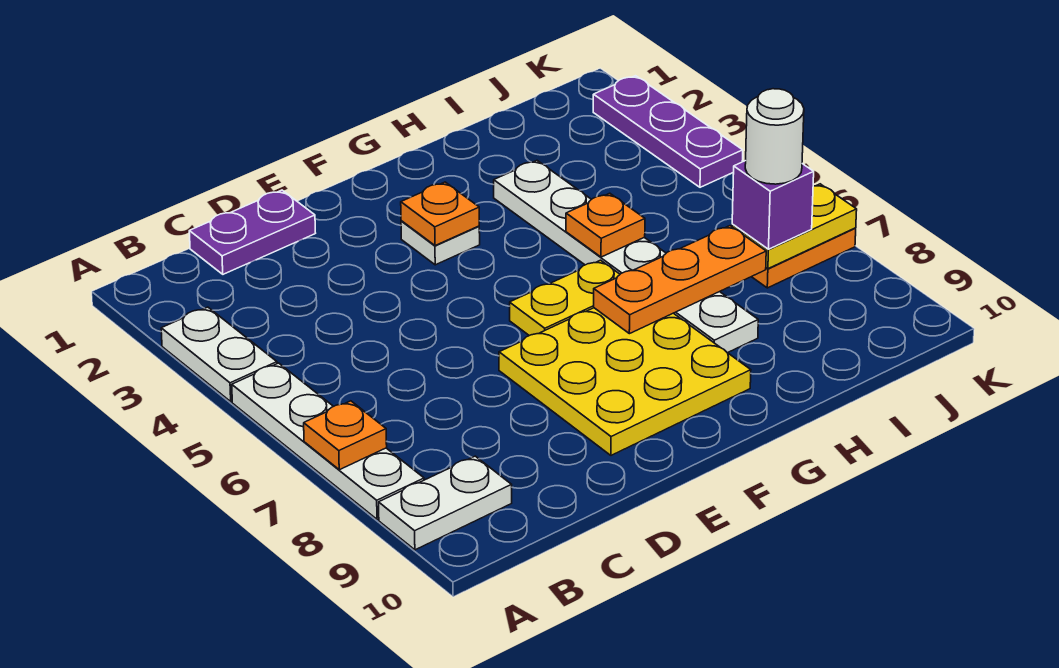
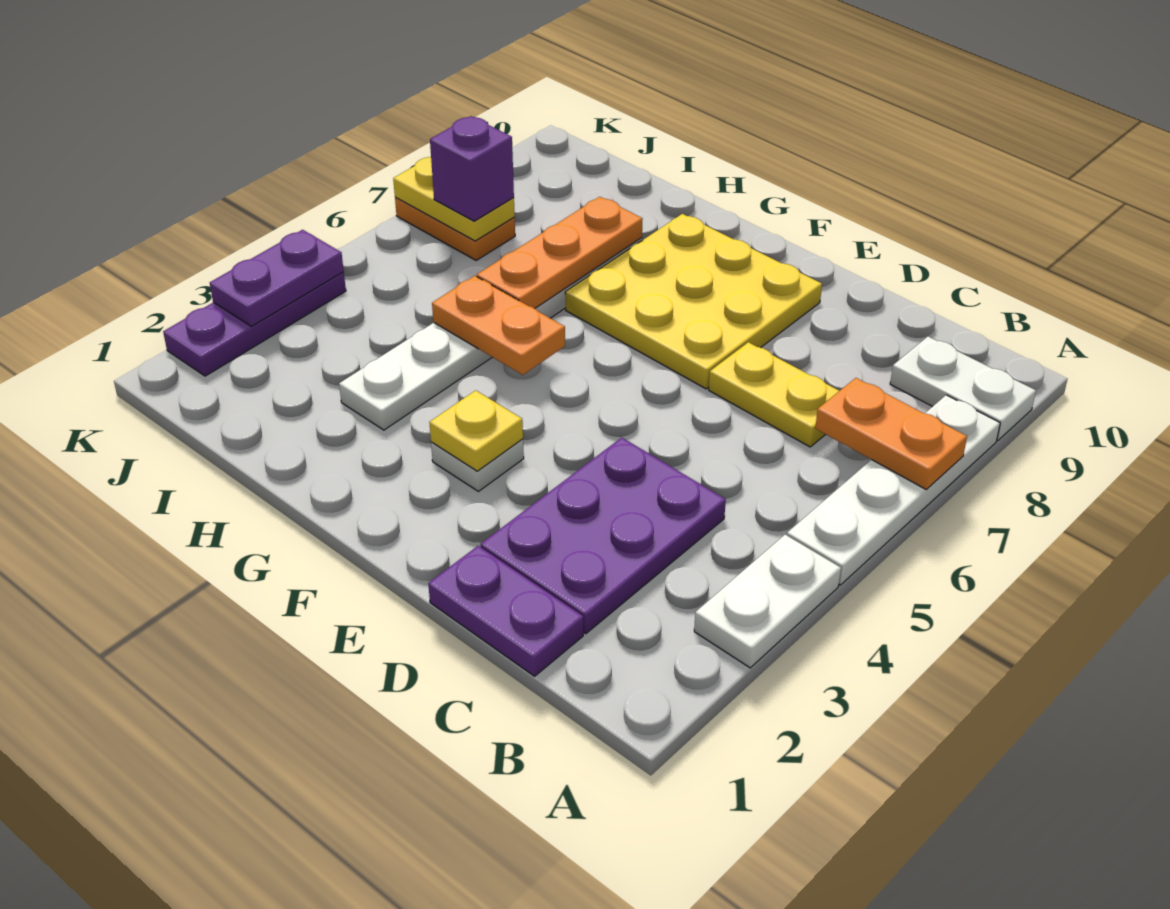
orange plate A7 level 2 -> orange plate A7:B7 level 2
none -> purple plate C2:D4 level 1
orange plate F3 level 2 -> yellow plate F3 level 2
yellow plate F6:G6 level 1 -> yellow plate C7:D7 level 1
orange plate G7:I7 level 2 -> orange plate H6:H8 level 2
orange plate H5 level 2 -> orange plate G5:H5 level 2
white round brick J7 level 4 -> none
none -> purple plate K3:K4 level 2

